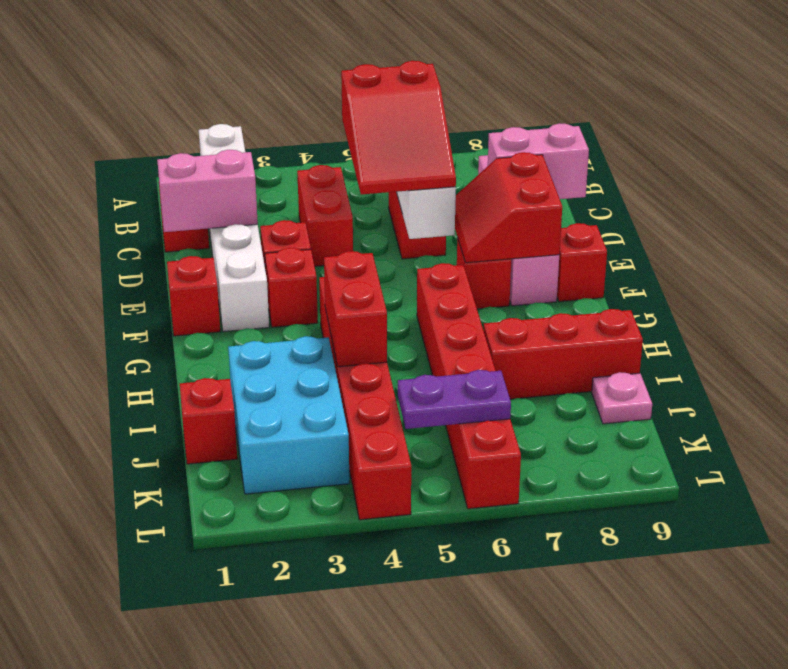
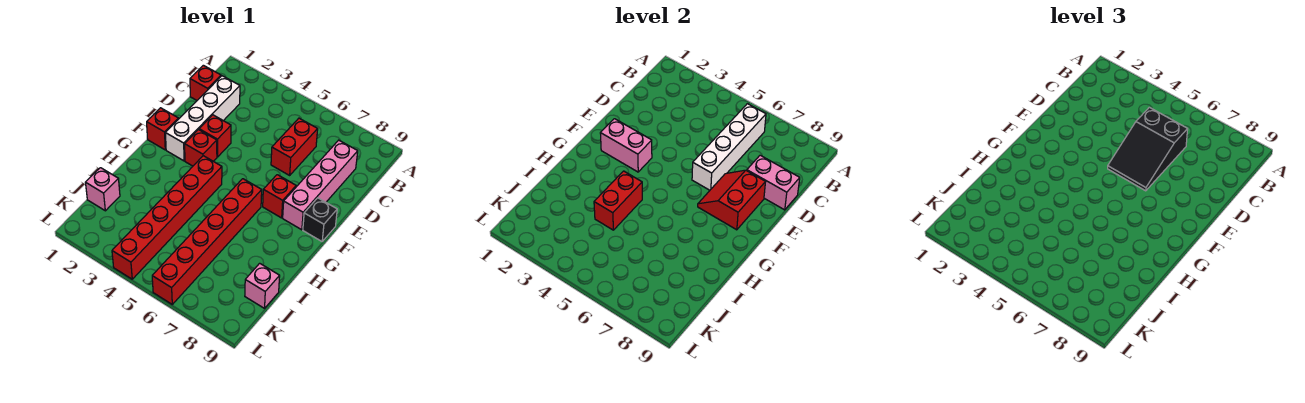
white brick A2:F2 level 1 -> white brick C2:F2 level 1
red brick C4:D4 level 1 -> none
red slope C5:E6 level 3 top C -> black slope C5:E6 level 3 top C
pink brick D1:D2 level 2 -> pink brick F2:F3 level 2
red brick F9 level 1 -> black brick F9 level 1
cyan brick I2:K3 level 1 -> none
red brick I7:I9 level 1 -> none
red brick J1 level 1 -> pink brick J1 level 1
pink plate J9 level 1 -> pink brick J9 level 1
purple plate K5:K6 level 2 -> none

